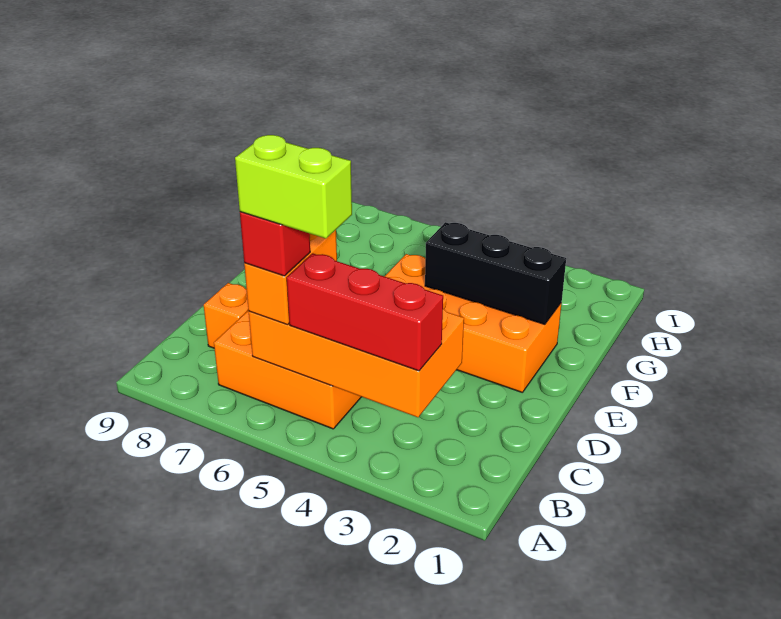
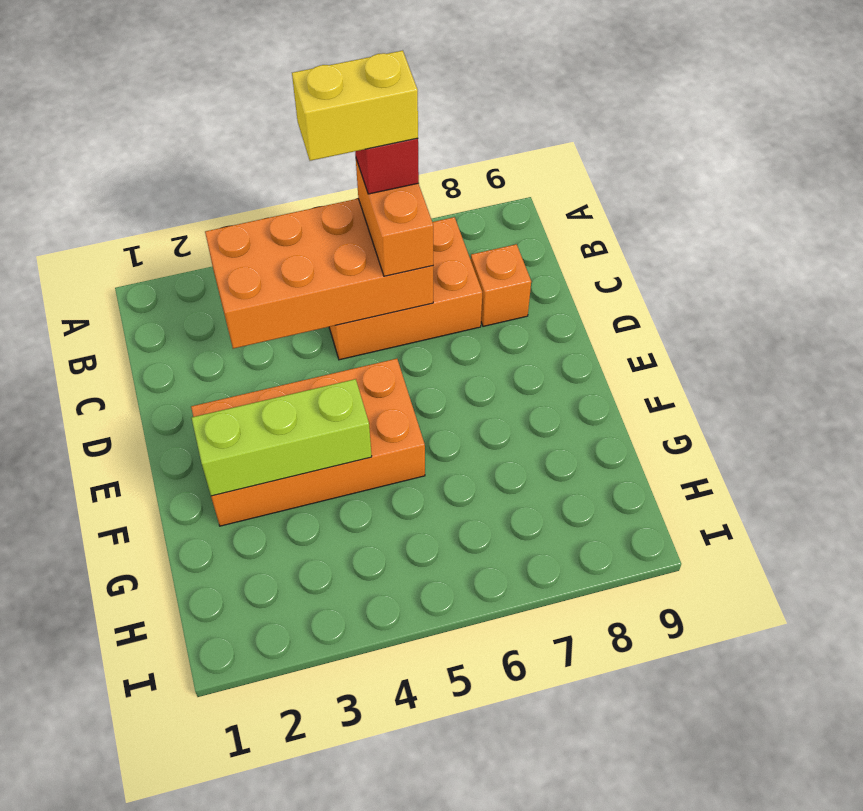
red brick B3:B5 level 3 -> none
lime brick B5:B6 level 5 -> yellow brick B5:B6 level 5
black brick F2:F4 level 2 -> lime brick F2:F4 level 2

